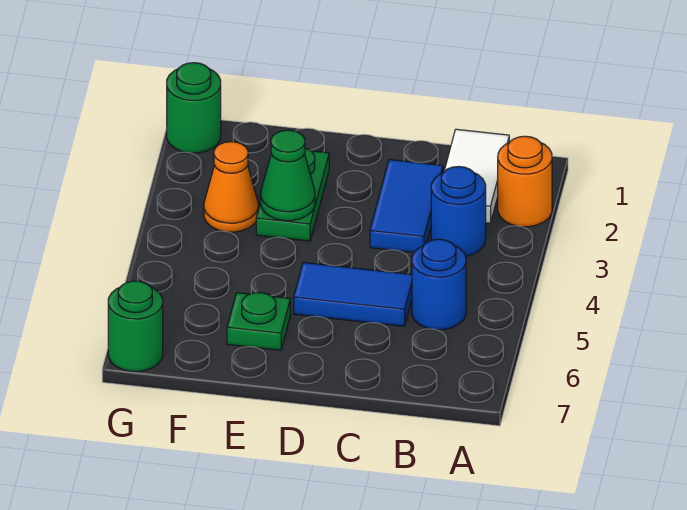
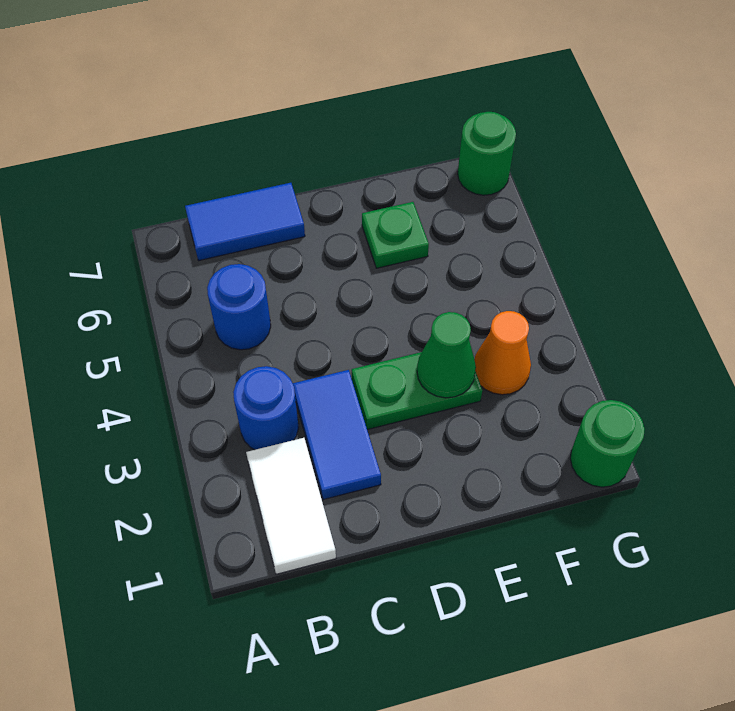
orange round brick A2 level 1 -> none
blue tile C5:D5 level 1 -> blue tile B7:C7 level 1
green plate E2:E3 level 1 -> green plate D3:E3 level 1

